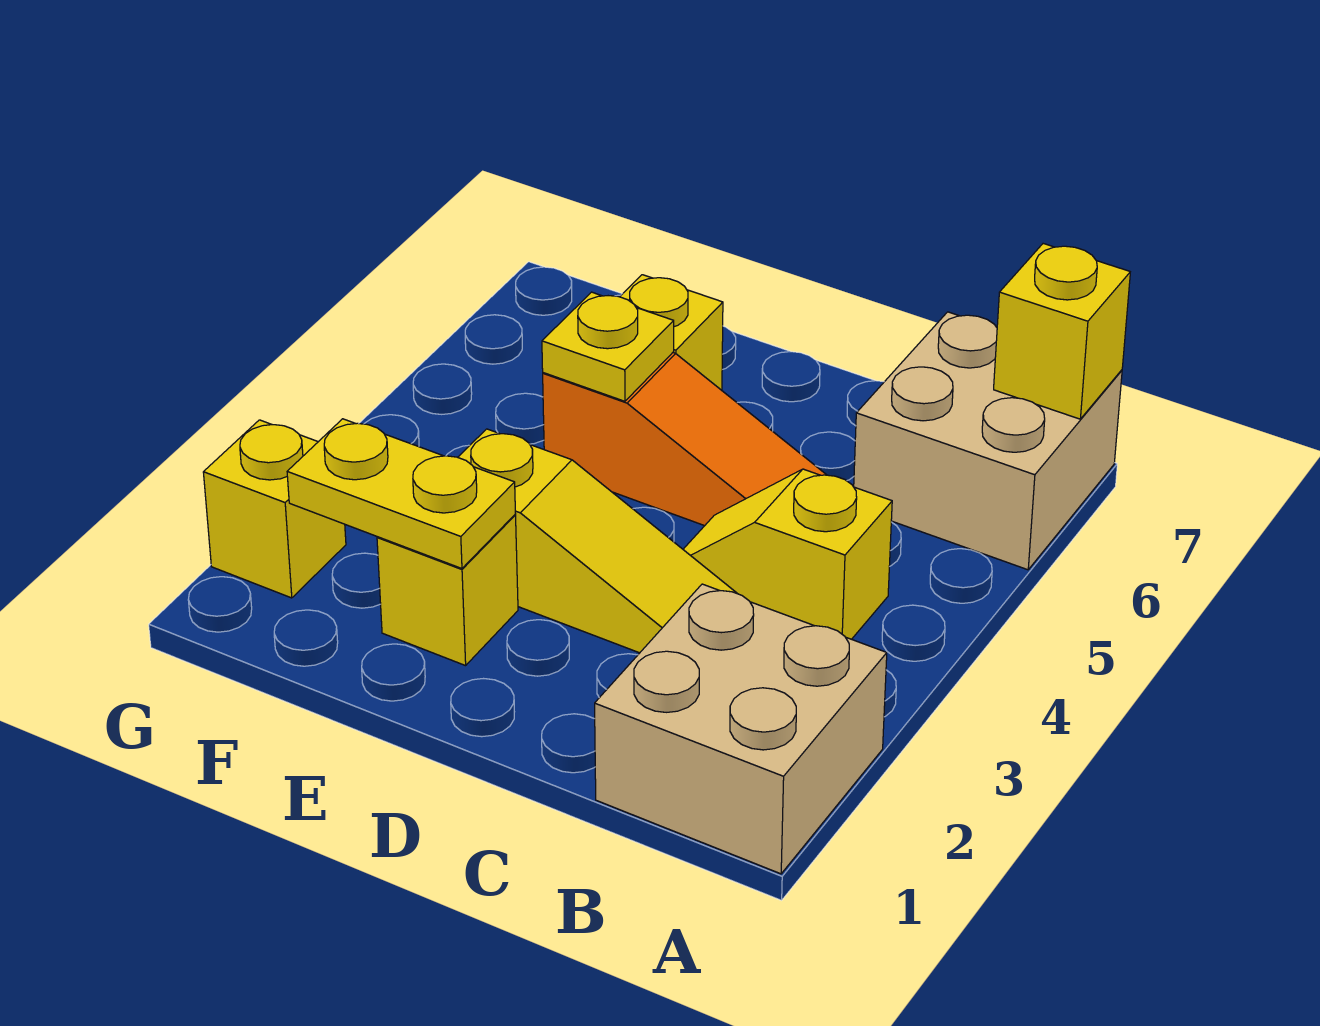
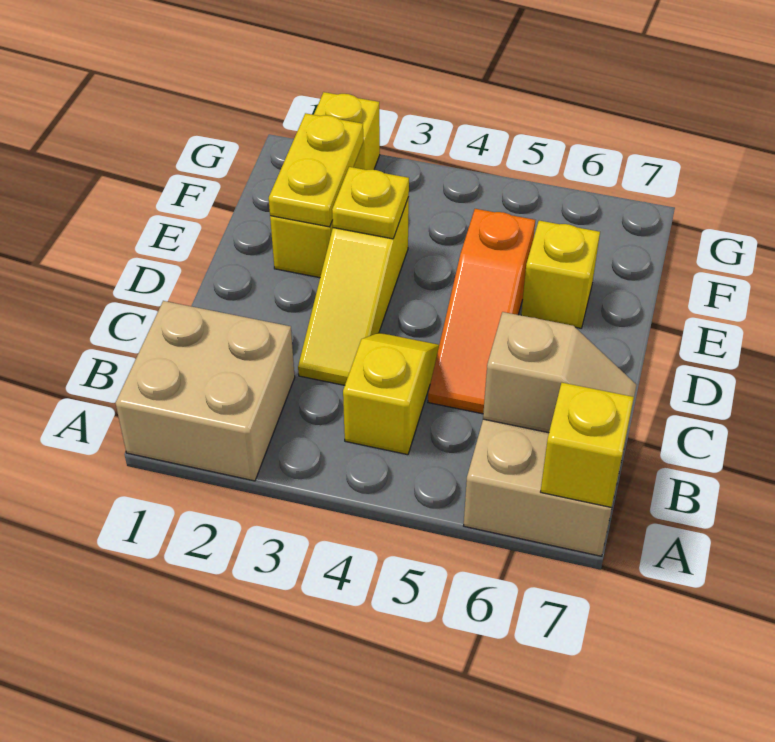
none -> tan slope B6:B7 level 2 top 6
yellow plate E5 level 2 -> yellow plate E3 level 2

